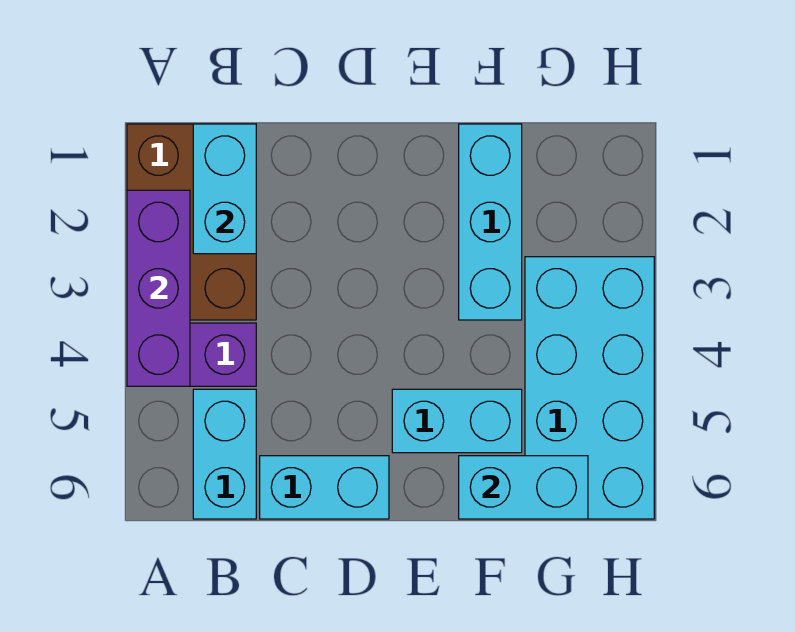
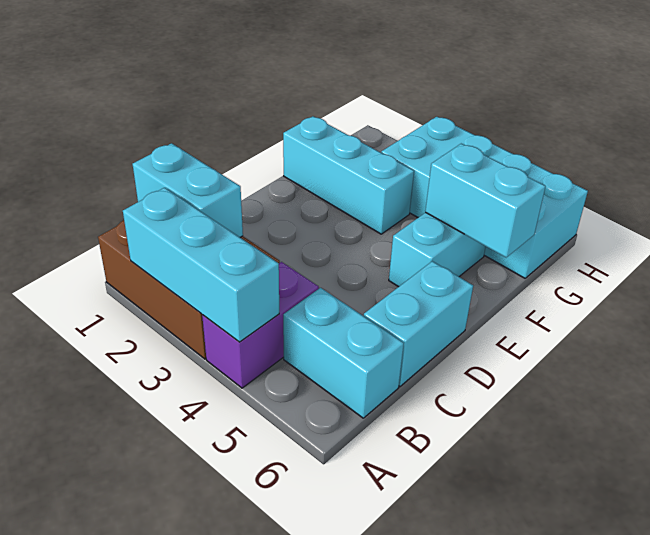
purple brick A2:A4 level 2 -> cyan brick A2:A4 level 2
cyan brick F6:G6 level 2 -> cyan brick F5:F6 level 2

